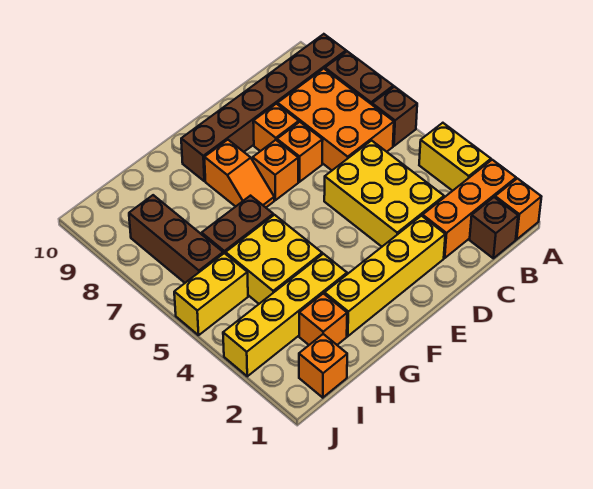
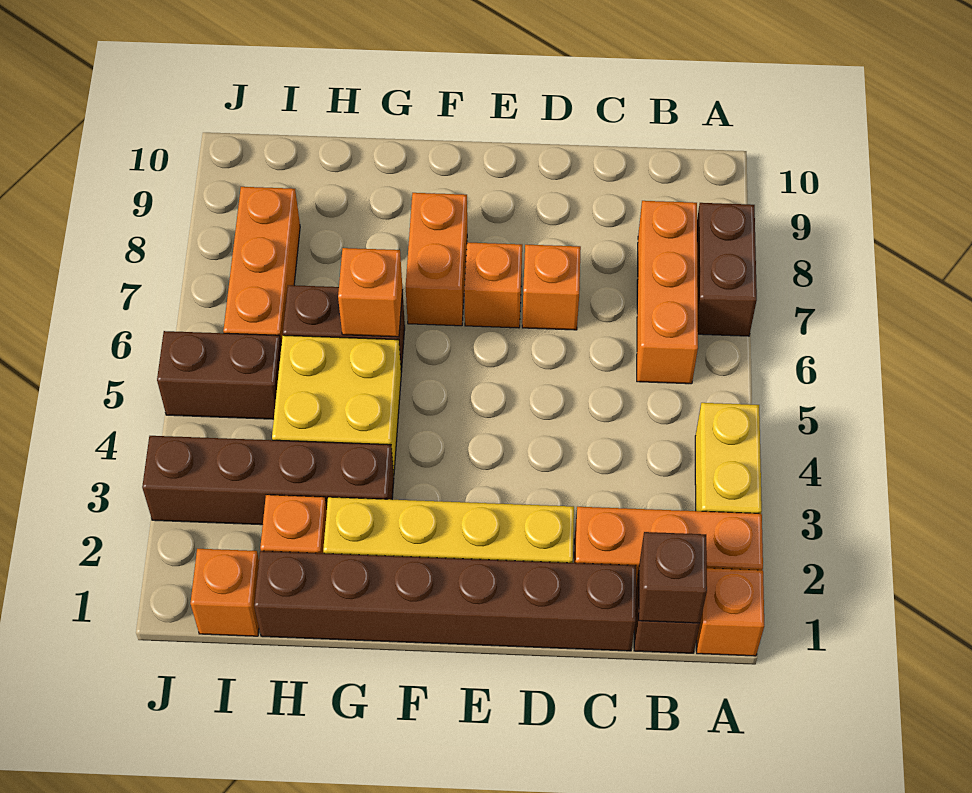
brown brick A6 level 1 -> brown brick B1 level 2
brown brick A9:F9 level 1 -> brown brick C1:H1 level 1
orange brick B6:C8 level 1 -> orange brick B6:B8 level 1
yellow brick C3:D5 level 1 -> none
orange brick D8 level 1 -> orange brick G6 level 2
orange slope F7:F8 level 1 top 8 -> orange brick F7:F8 level 1
yellow brick G3:J3 level 1 -> brown brick G3:J3 level 1
yellow brick I5:J5 level 1 -> brown brick I5:J5 level 1
brown brick I6:I8 level 1 -> orange brick I6:I8 level 1

